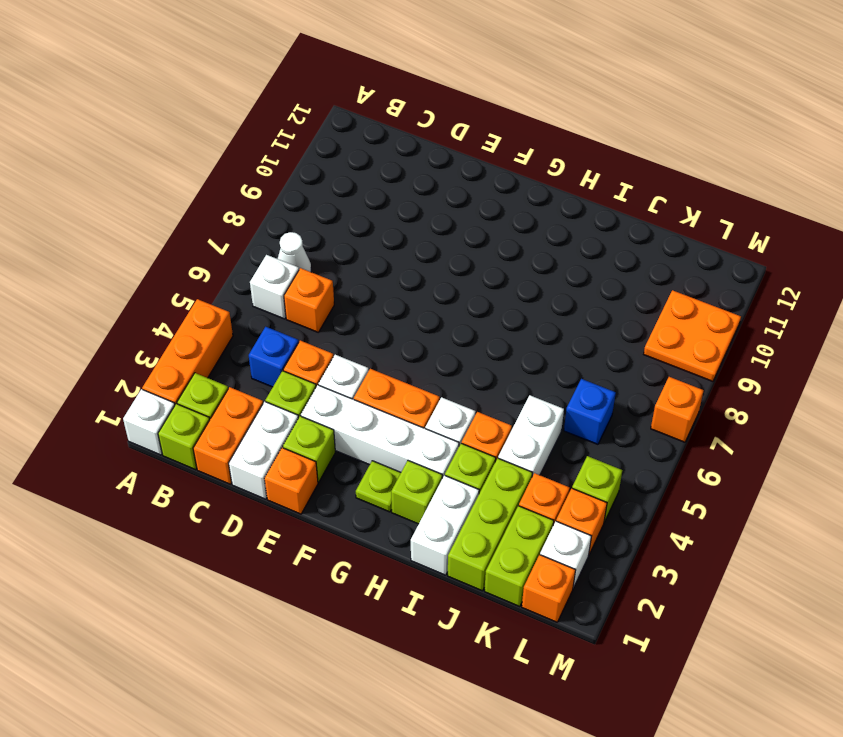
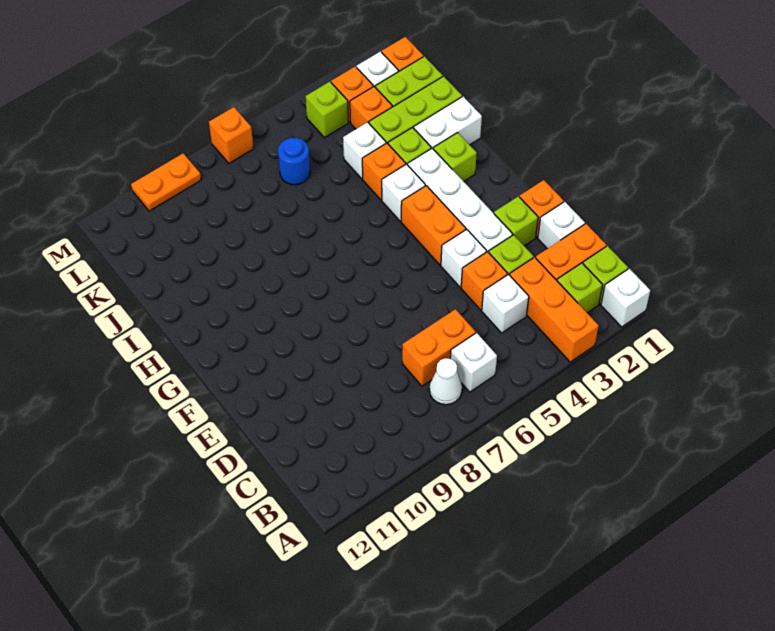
orange brick A2:A4 level 1 -> orange brick A3:C3 level 1
blue brick C4 level 1 -> white brick C4 level 1
orange brick C6 level 1 -> orange brick C6:C7 level 1
white brick D1:D2 level 1 -> white brick D1 level 1
lime plate G2 level 1 -> none
white brick J4:J5 level 1 -> white brick J4 level 1
blue brick K6 level 1 -> blue round brick K6 level 1
orange plate L9:M10 level 1 -> orange plate M9:M10 level 1

